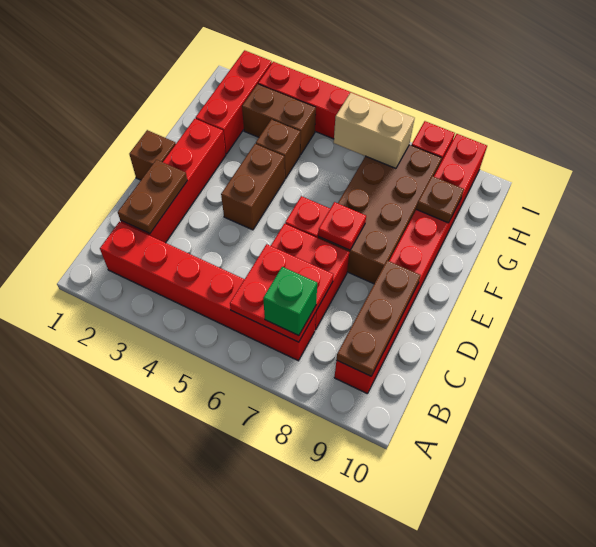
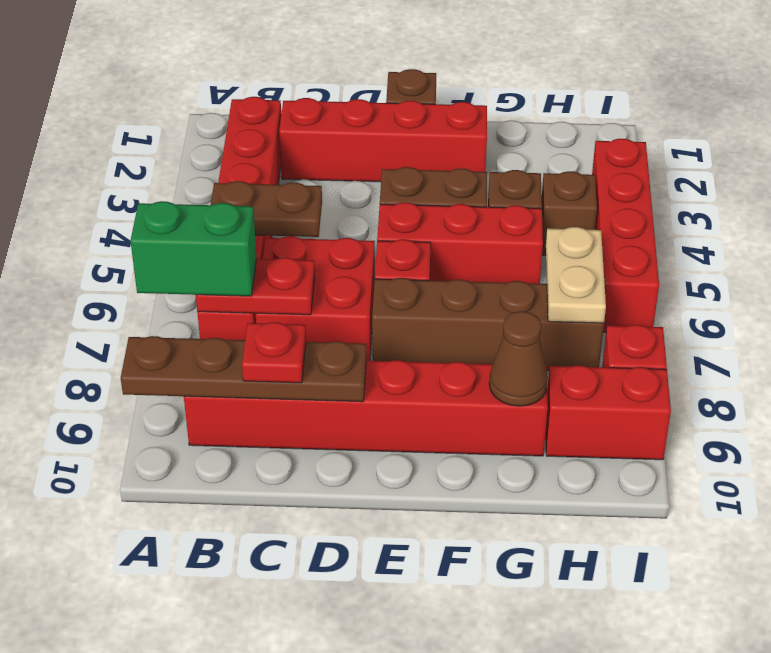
red plate B6:C7 level 2 -> red plate B7:C7 level 2
green brick B7 level 3 -> green brick A7:B7 level 3
brown plate B9:D9 level 2 -> brown plate A9:D9 level 2
brown plate C2:D2 level 2 -> brown plate B5:C5 level 2
brown brick E7:H8 level 1 -> brown brick E7:H7 level 1
red plate E7 level 2 -> red plate C9 level 3
red brick G2:I2 level 1 -> red brick E5:G5 level 1
brown plate G9 level 2 -> brown cone G9 level 2
brown brick H3:H4 level 1 -> brown brick H4 level 1
tan brick H6:H7 level 2 -> tan plate H6:H7 level 2

